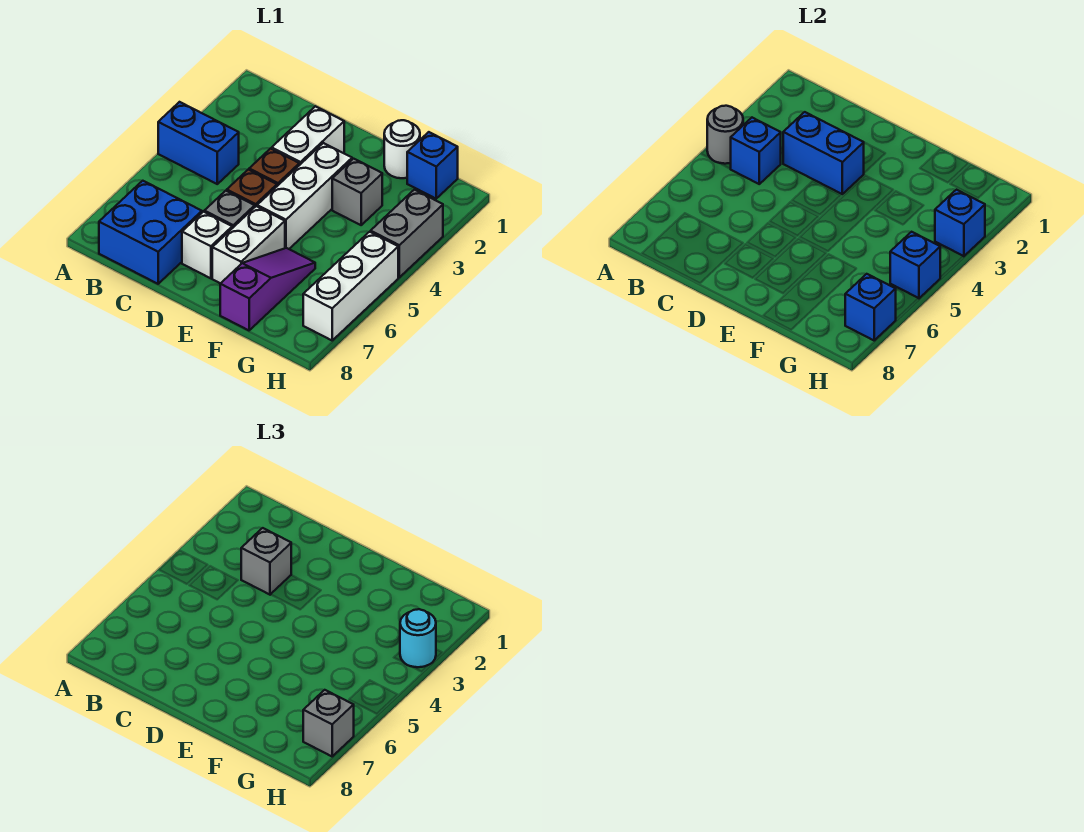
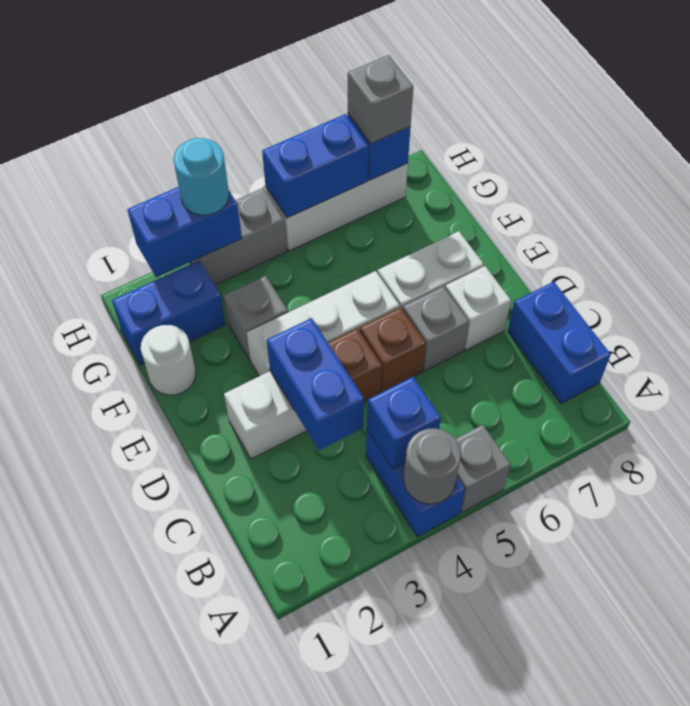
blue brick B7:C8 level 1 -> blue brick B8:C8 level 1
grey brick C3 level 3 -> grey brick A5 level 1
purple slope F6:F8 level 1 top 8 -> none
blue brick G1 level 1 -> blue brick G1:G2 level 1
blue brick H3 level 2 -> blue brick H2:H3 level 2
blue brick H5 level 2 -> blue brick H5:H6 level 2

